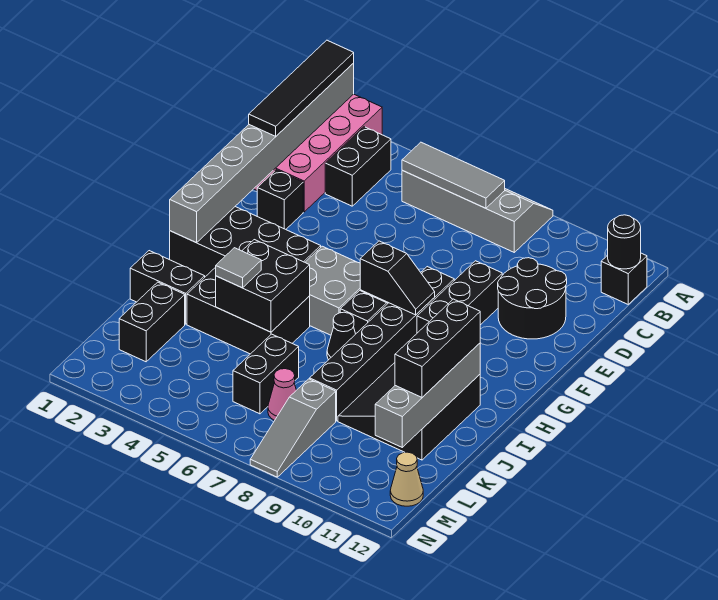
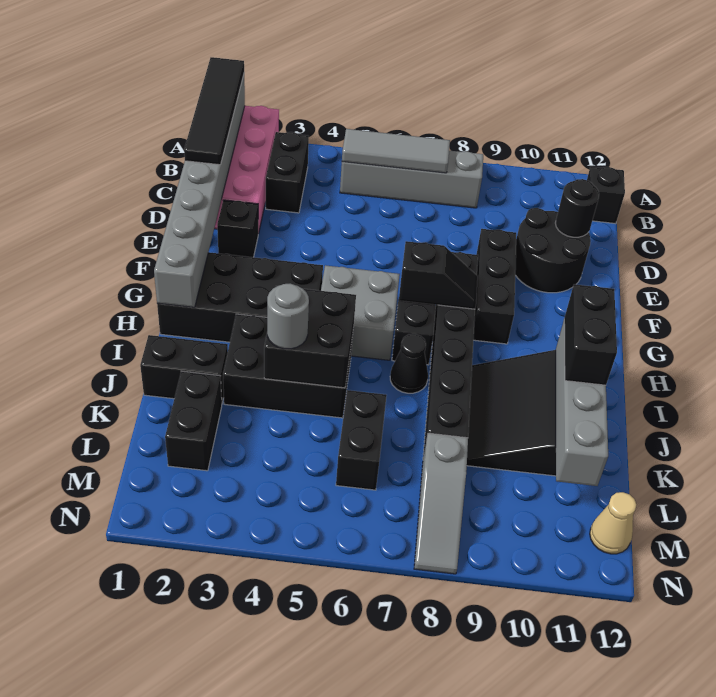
black round brick B12 level 2 -> black round brick D11 level 2
black brick I11:K11 level 3 -> black brick I11:J11 level 3
grey tile J4 level 3 -> grey round brick J4 level 3
pink cone L7 level 1 -> none

